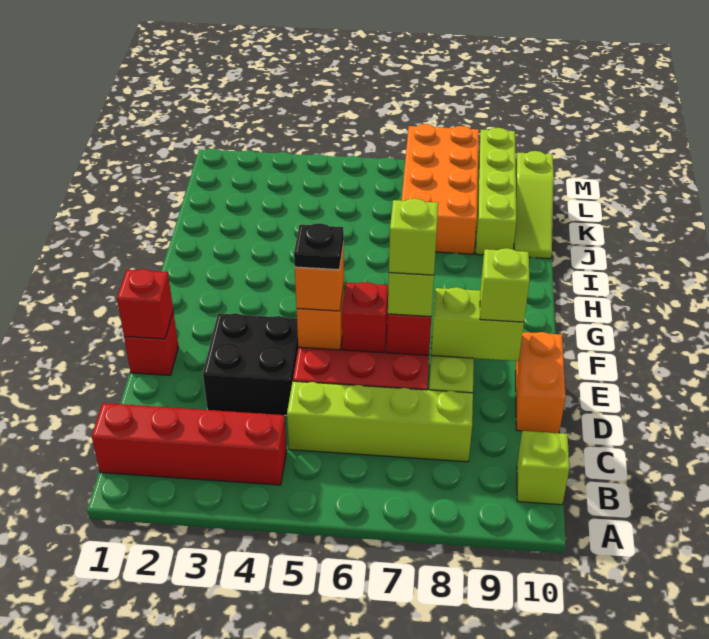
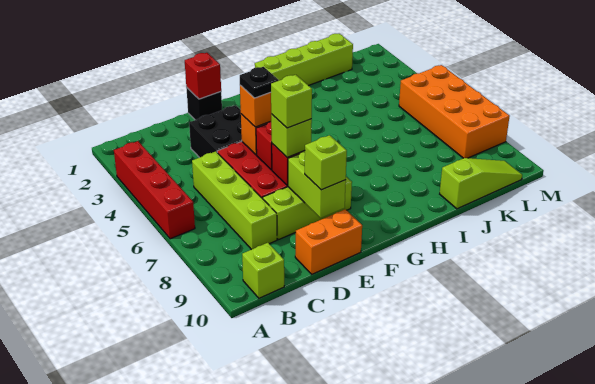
red brick B1:B4 level 1 -> red brick A3:A6 level 1
red brick E1 level 1 -> black brick E1 level 1
orange brick J7:M8 level 1 -> orange brick L5:M8 level 1
lime brick J9:M9 level 1 -> lime brick H1:K1 level 1
lime slope J10:L10 level 1 top L -> lime slope J10:L10 level 1 top J

